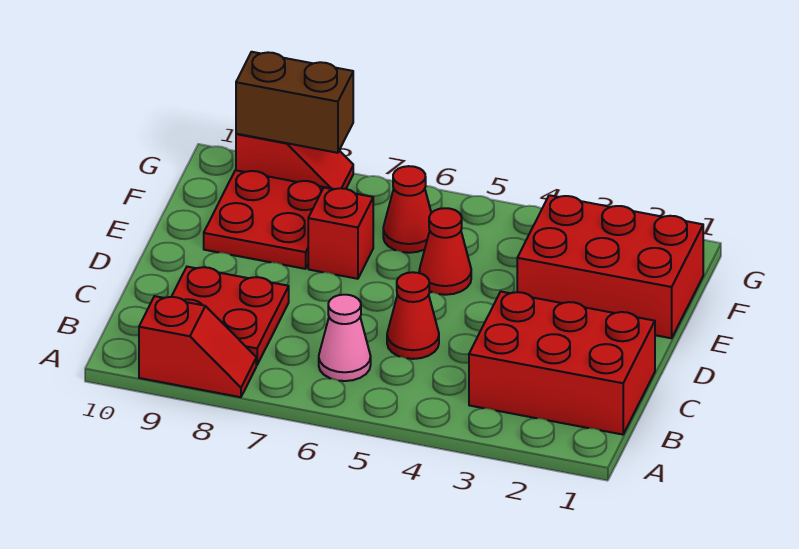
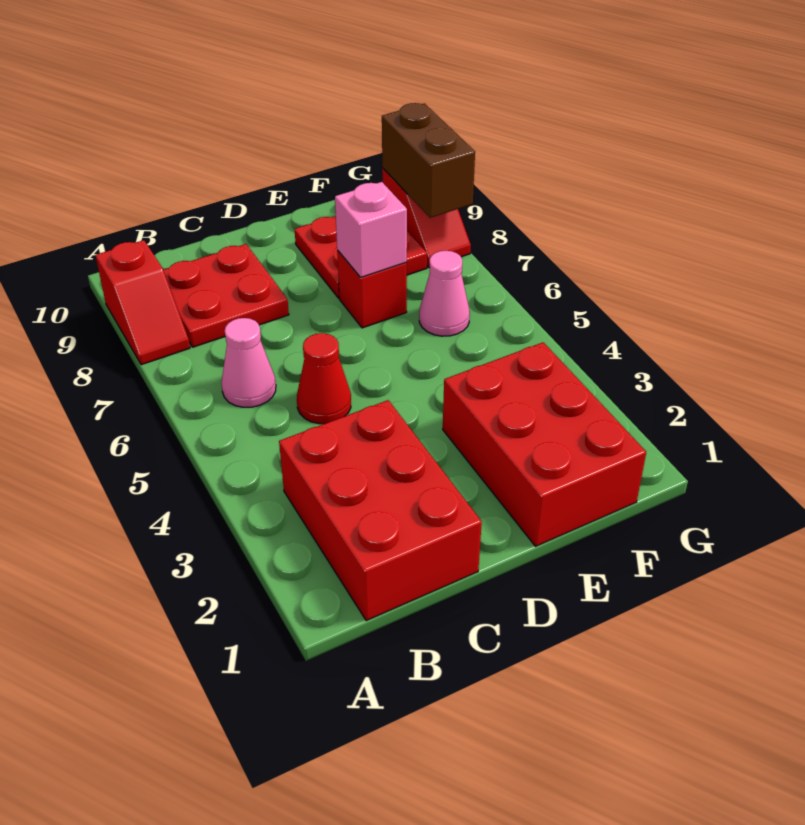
red cone E5 level 1 -> none
none -> pink brick E7 level 2
red cone F6 level 1 -> pink cone F6 level 1

